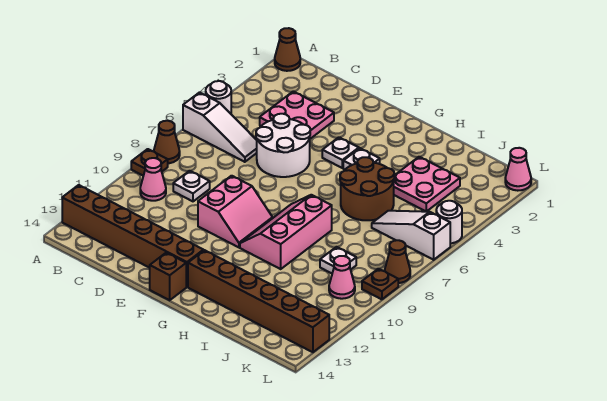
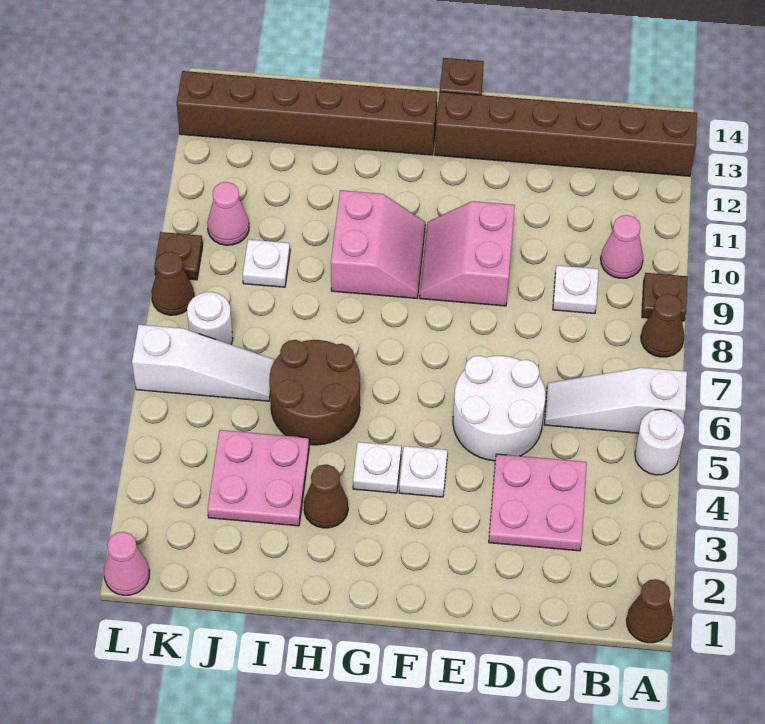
pink slope G8:H10 level 1 top H -> pink slope G9:H10 level 1 top H
none -> brown cone H3 level 1
white round brick L5 level 1 -> white round brick K7 level 1

